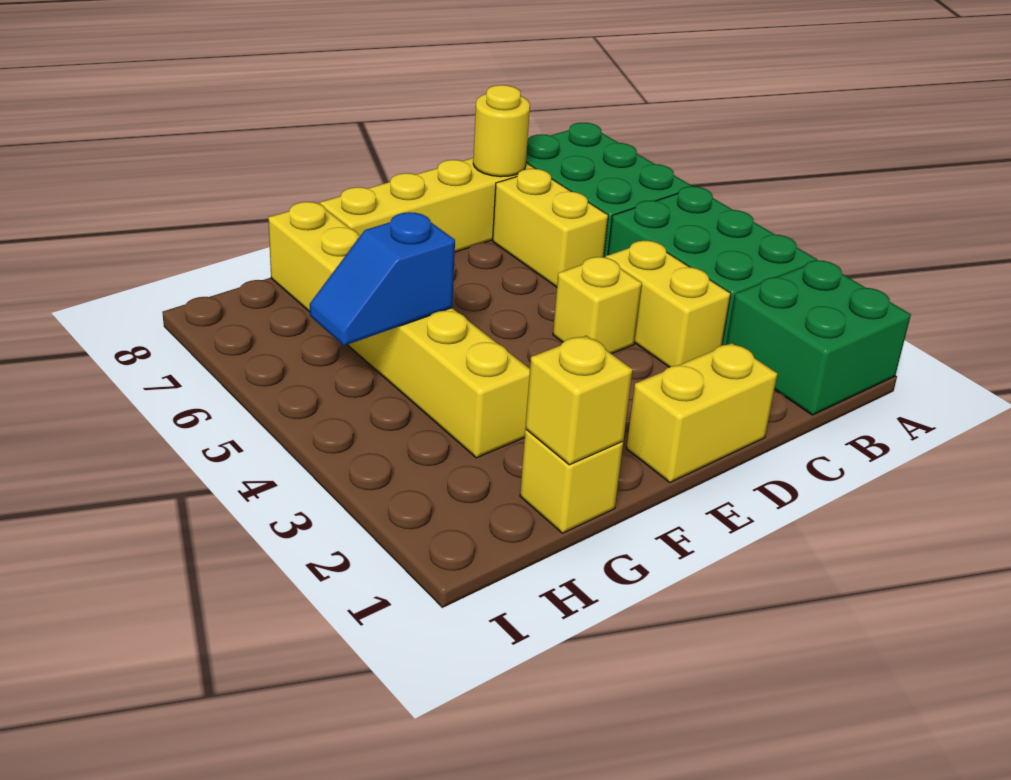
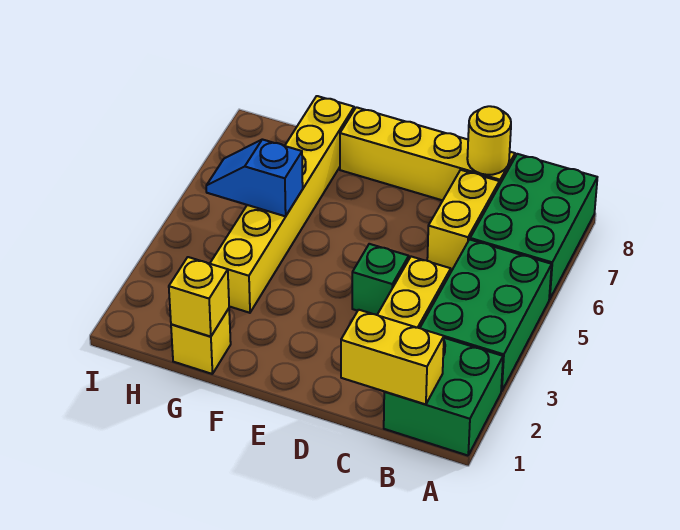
yellow brick D1:E1 level 1 -> yellow brick B1:C1 level 2
yellow brick D4 level 1 -> green brick D4 level 1

